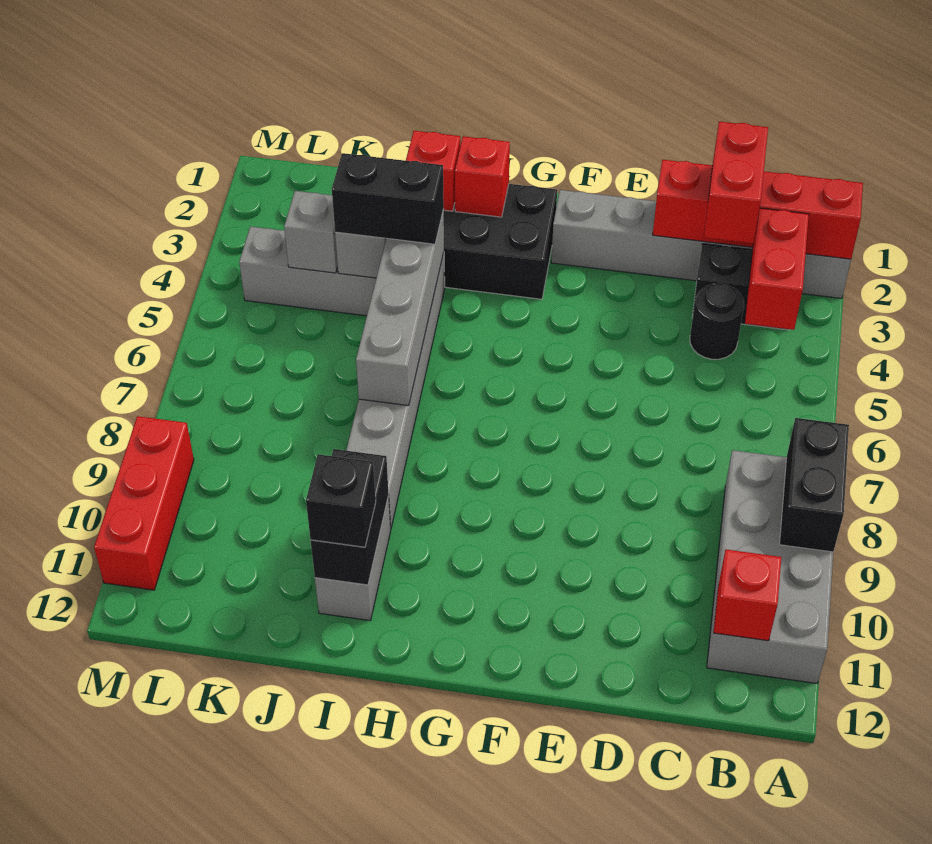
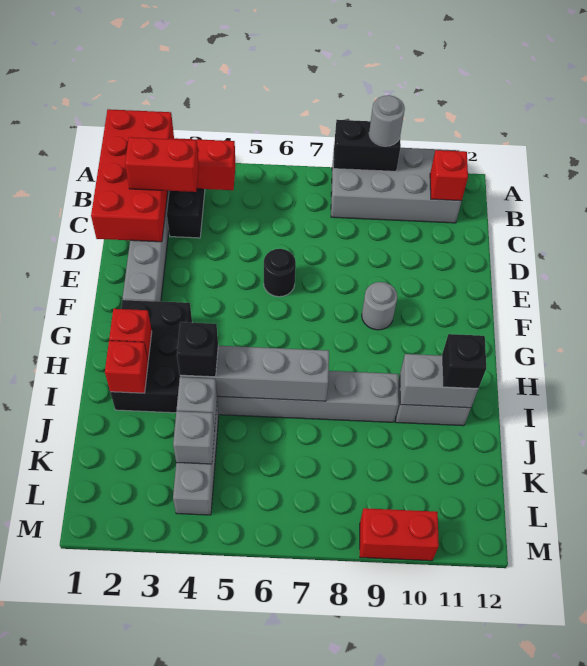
red brick A2:D2 level 2 -> red brick A1:D2 level 2
none -> grey round brick A9 level 3
black round brick C4 level 1 -> black round brick E6 level 1
none -> grey round brick F9 level 1
black brick I4:J4 level 3 -> black brick I4 level 3
black brick I10:I11 level 2 -> grey brick I10:I11 level 2
red brick M9:M11 level 1 -> red brick M9:M10 level 1

